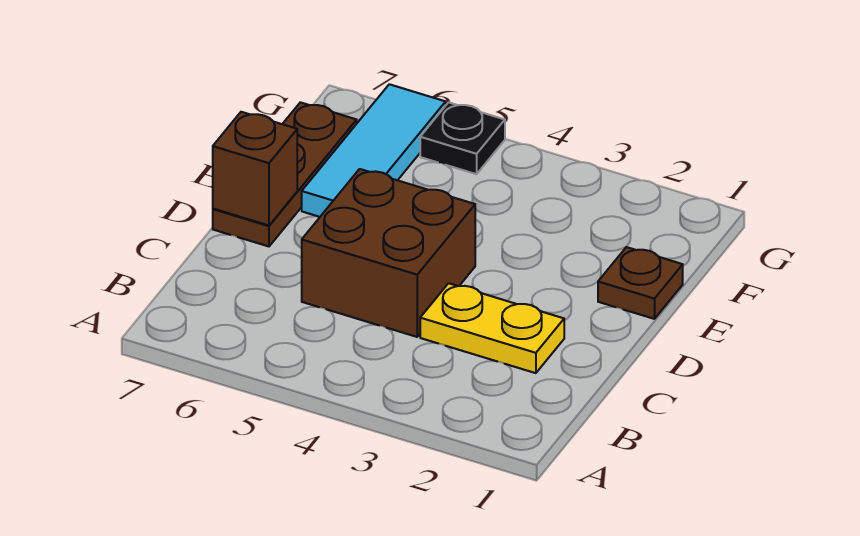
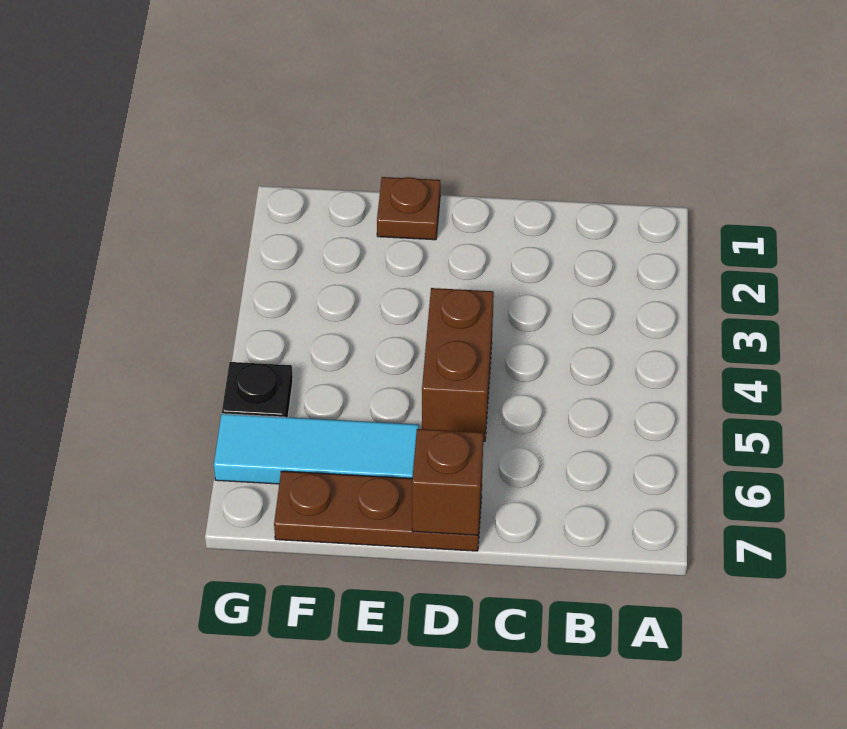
yellow plate C2:C3 level 1 -> none
brown brick C4:D5 level 1 -> brown brick D4:D5 level 1

